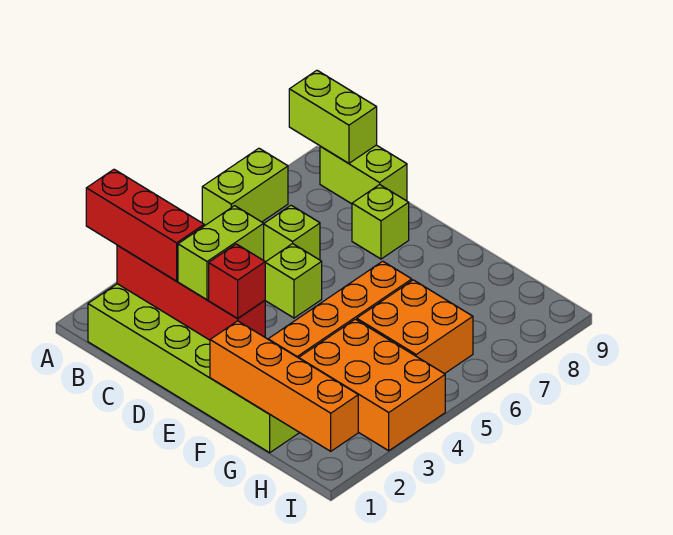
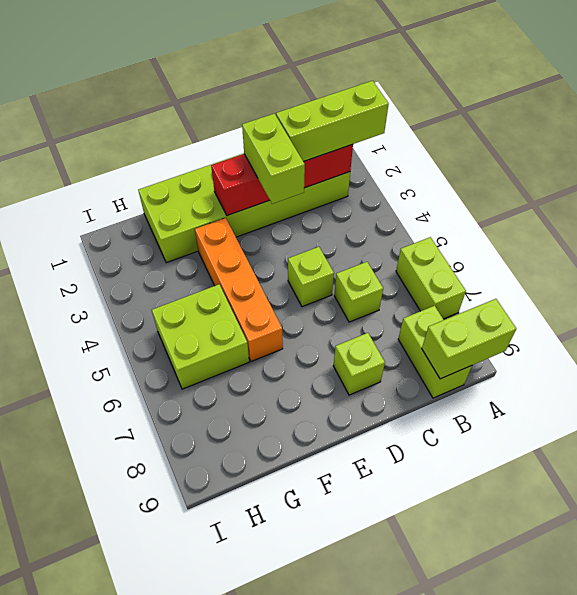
red brick A2:C2 level 3 -> lime brick A2:C2 level 3
lime brick B9:C9 level 1 -> lime brick B8:B9 level 1
red brick E2 level 3 -> none
orange brick F1:I1 level 2 -> none
orange brick G3:I4 level 1 -> none
orange brick G5:H6 level 1 -> lime brick G5:H6 level 1

